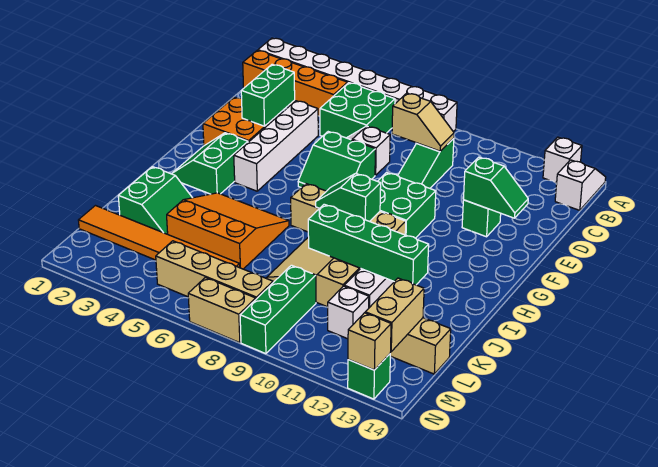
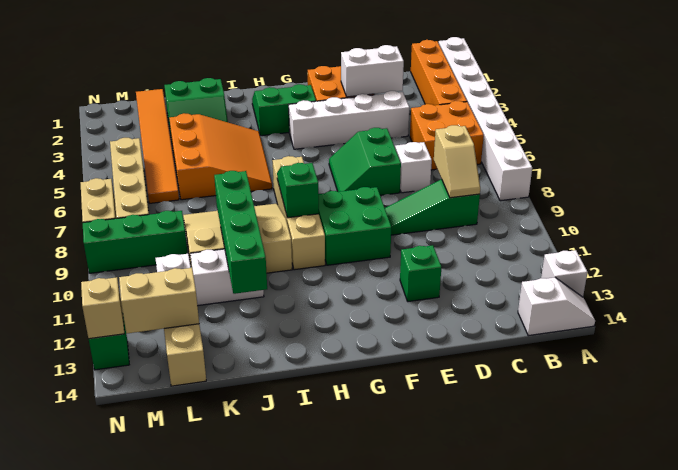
green brick B5:C6 level 1 -> orange brick B5:C6 level 1
green brick D3:E3 level 2 -> white brick D3:E3 level 2
green slope E12:E13 level 2 top 12 -> none

